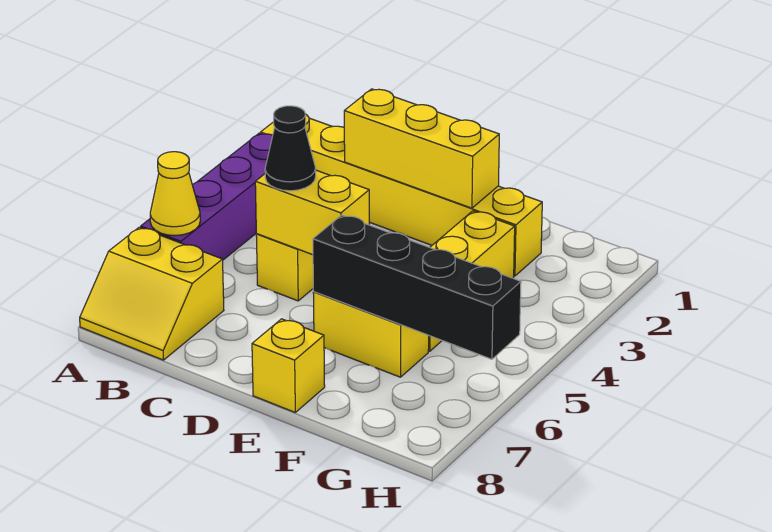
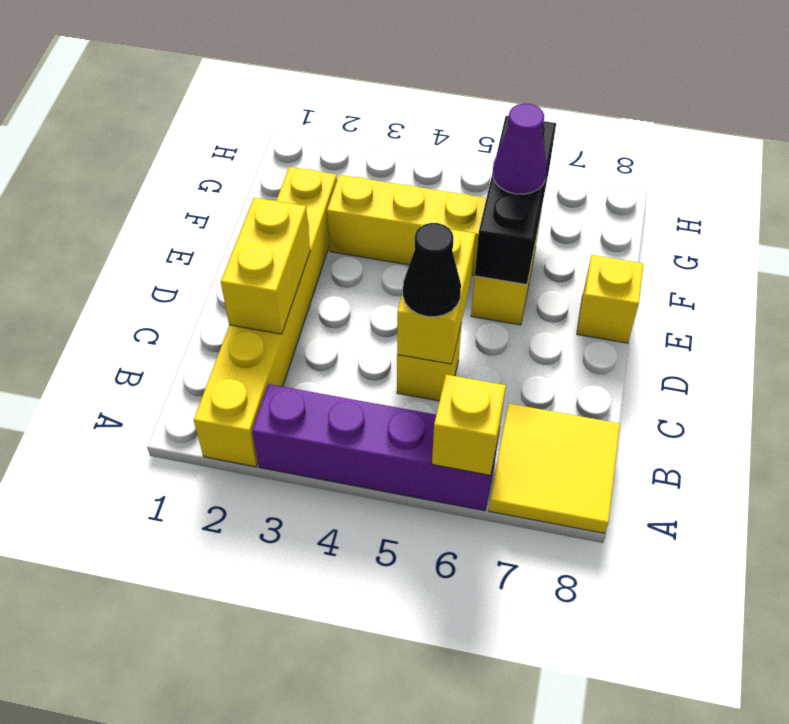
yellow cone A6 level 2 -> yellow brick A6 level 2
yellow slope A7:B8 level 1 top 7 -> yellow tile A7:B8 level 1
yellow brick C2:E2 level 2 -> yellow brick C2:D2 level 2
black brick E6:H6 level 2 -> black brick E6:G6 level 2
none -> purple cone F6 level 3

